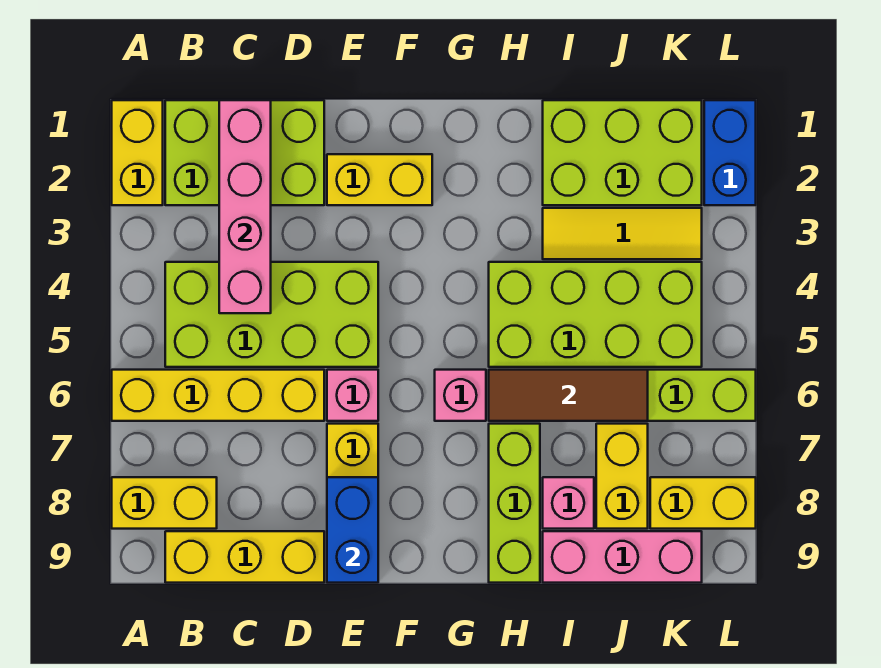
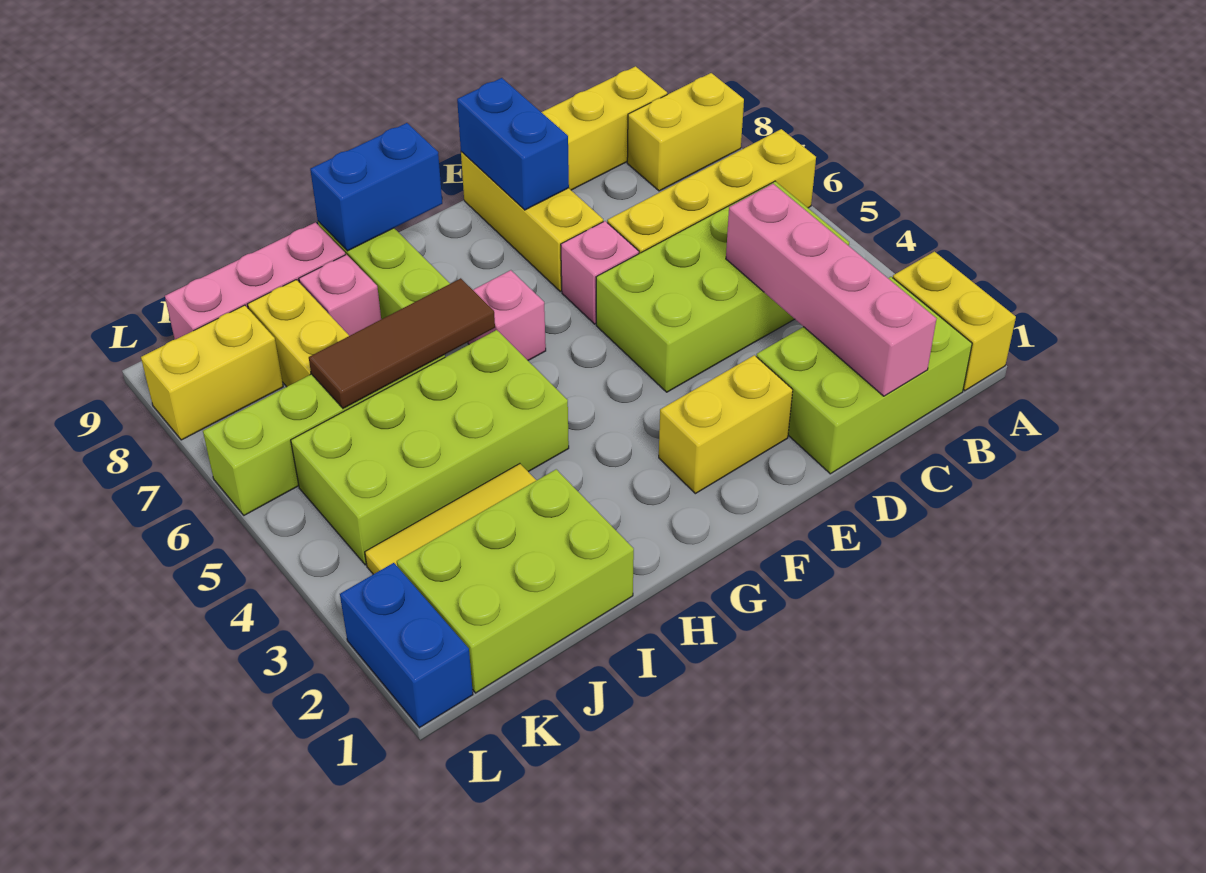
none -> blue brick G9:H9 level 2

